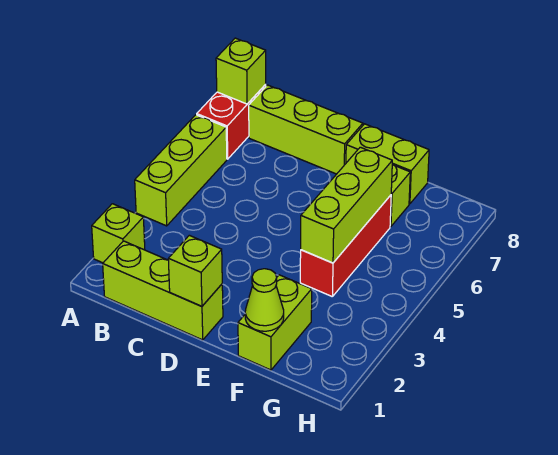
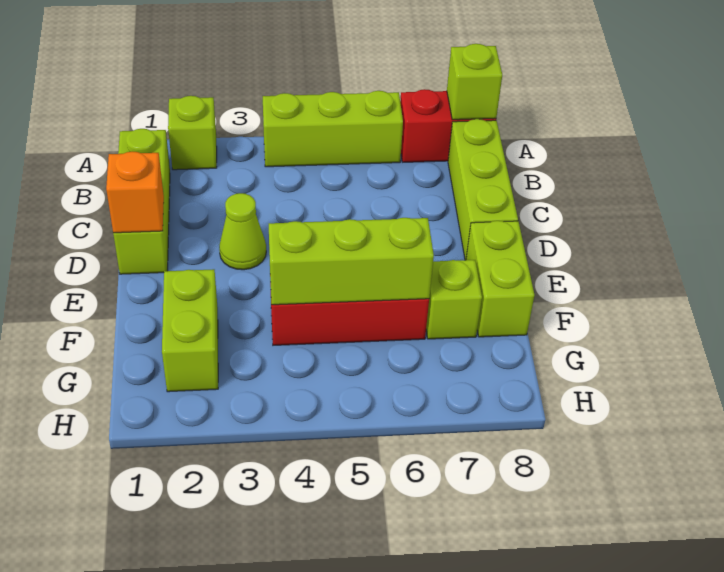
lime brick D1 level 2 -> orange brick D1 level 2
lime brick F1:F2 level 1 -> lime brick F2:G2 level 1
lime cone F1 level 2 -> lime cone D3 level 1

